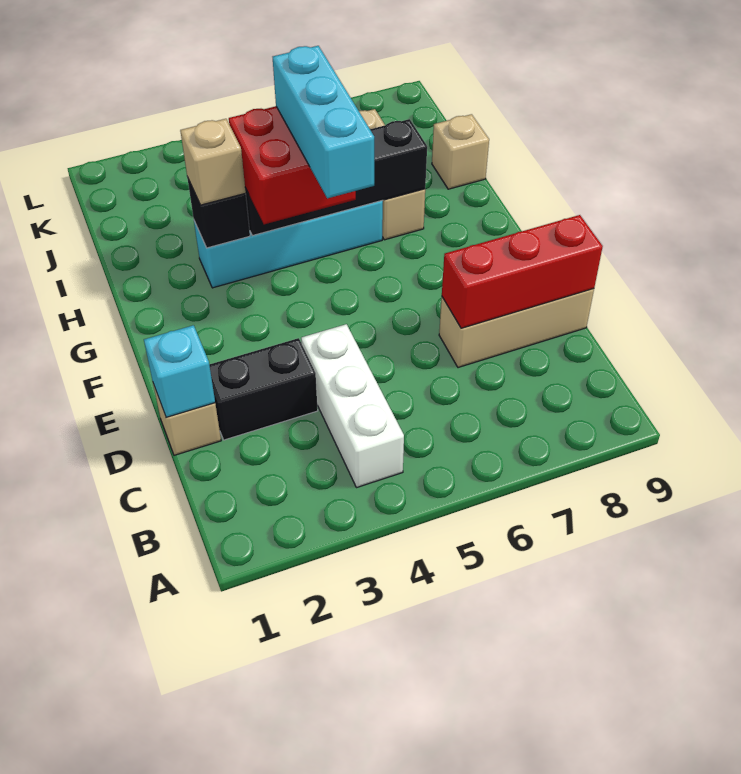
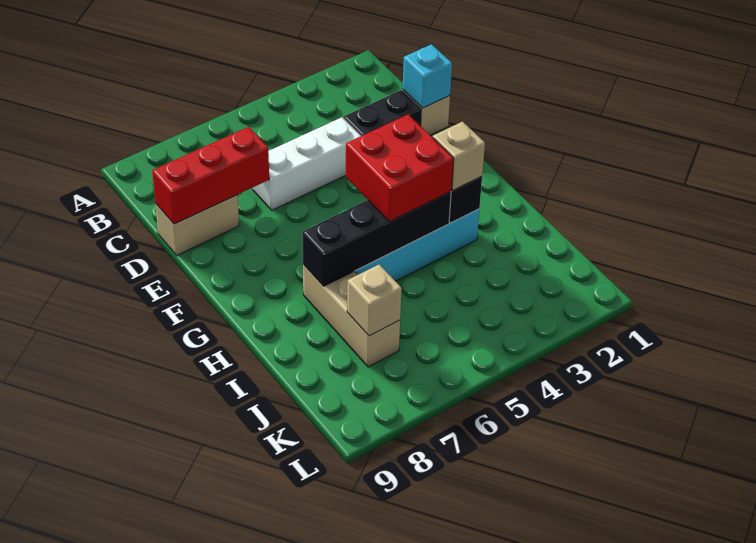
white brick B4:D4 level 1 -> white brick D4:D6 level 1
tan brick D7:D9 level 1 -> tan brick D8:D9 level 1
cyan brick F5:H5 level 4 -> none
tan brick I9 level 1 -> tan brick J7 level 2

